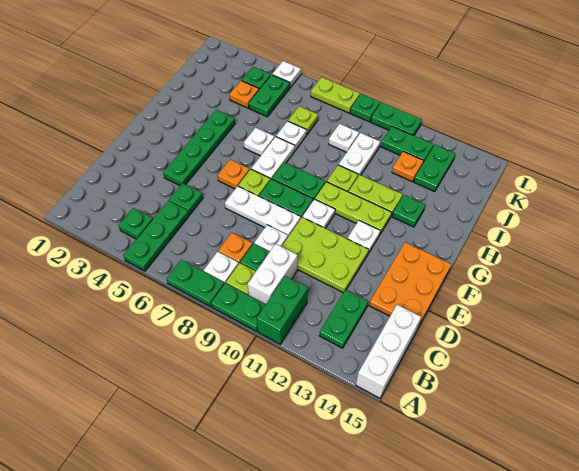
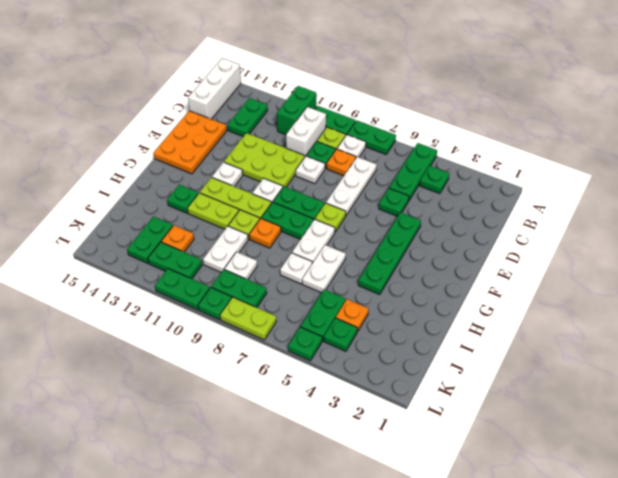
white plate E7:E9 level 1 -> white plate C7:E7 level 1
orange plate F6 level 1 -> orange plate H9 level 1
white plate H6 level 1 -> white plate H6:I6 level 1
lime plate J7 level 1 -> none
none -> green plate K8:K9 level 1
white plate L5 level 1 -> green plate L5 level 1

